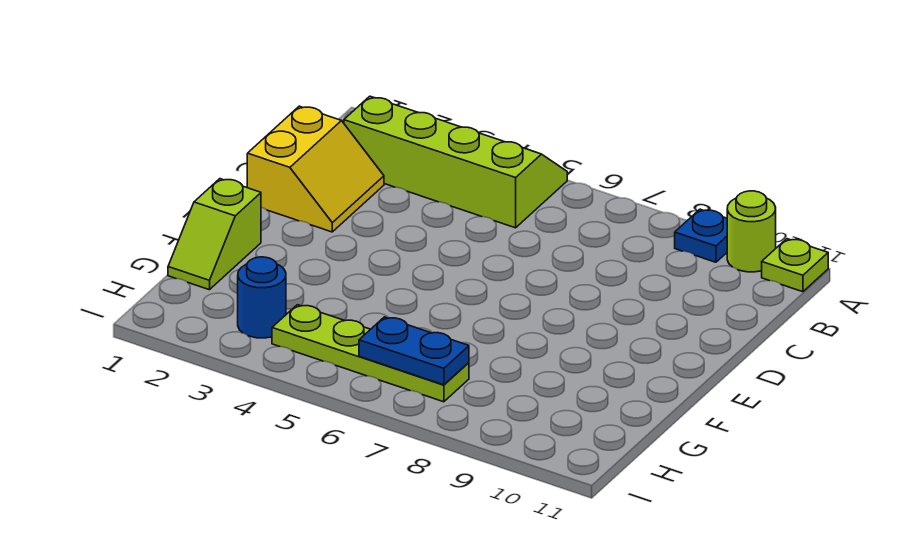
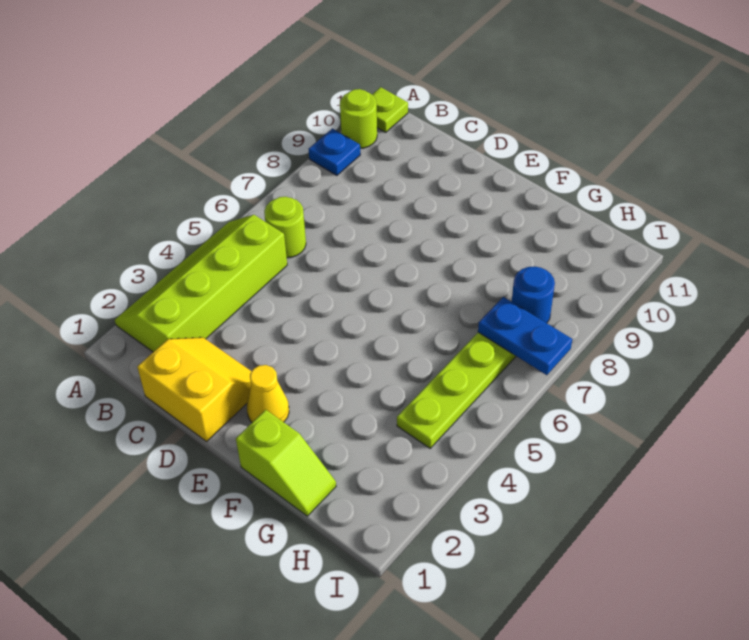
none -> lime round brick B6 level 1
none -> yellow cone E2 level 1
blue round brick H3 level 1 -> blue round brick H8 level 1
blue plate H6:H7 level 2 -> blue plate H7:I7 level 2

